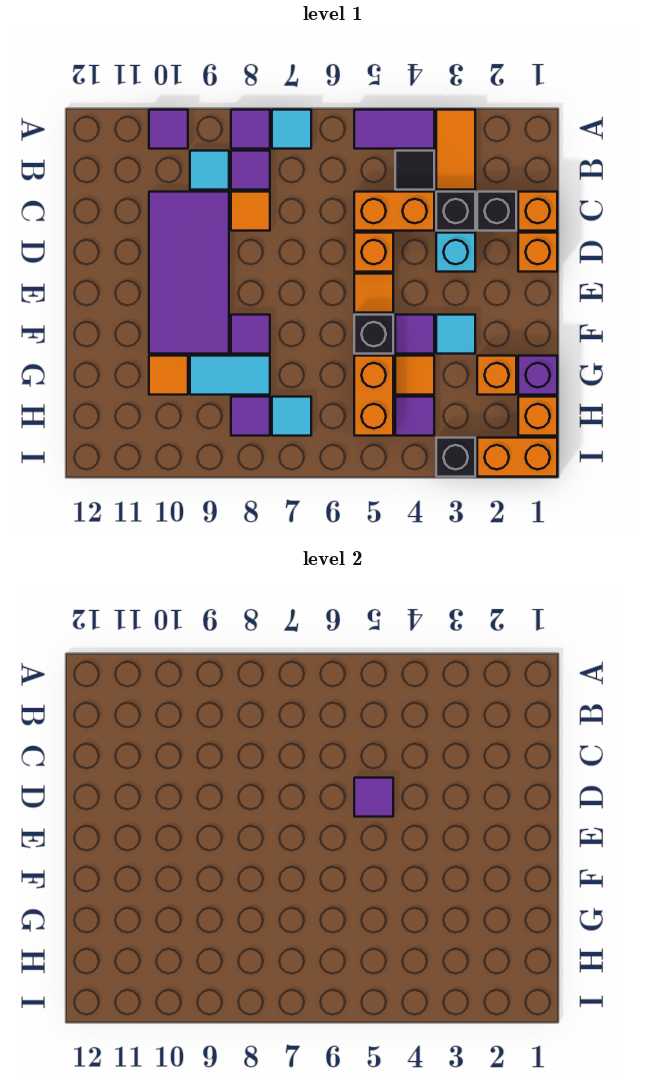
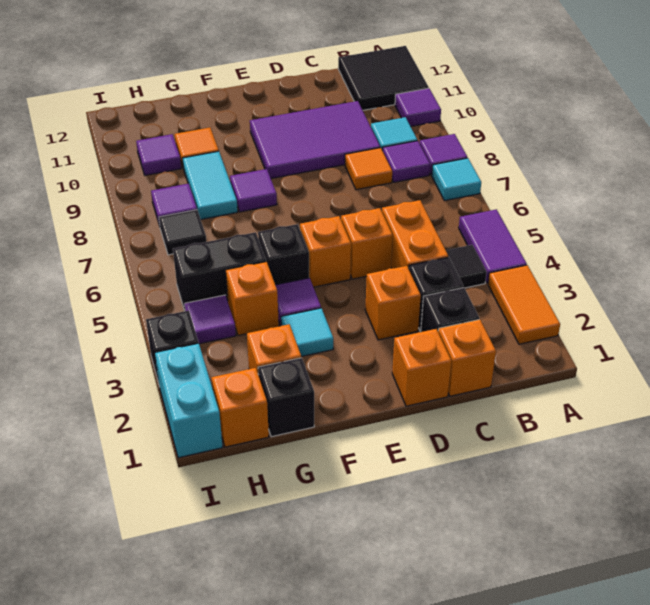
orange tile A3:B3 level 1 -> orange tile A2:A3 level 1
none -> black tile A11:B12 level 1
purple tile C9:F10 level 1 -> purple tile C9:E10 level 1
cyan brick D3 level 1 -> orange brick D3 level 1
purple tile D5 level 2 -> purple tile H10 level 1
orange tile E5 level 1 -> orange brick E5 level 1
purple brick G1 level 1 -> black brick G1 level 1
orange tile G4 level 1 -> orange brick G4 level 1
orange brick G5:H5 level 1 -> black brick G5:H5 level 1
cyan tile H7 level 1 -> black tile H7 level 1
orange brick I1:I2 level 1 -> cyan brick I1:I2 level 1

